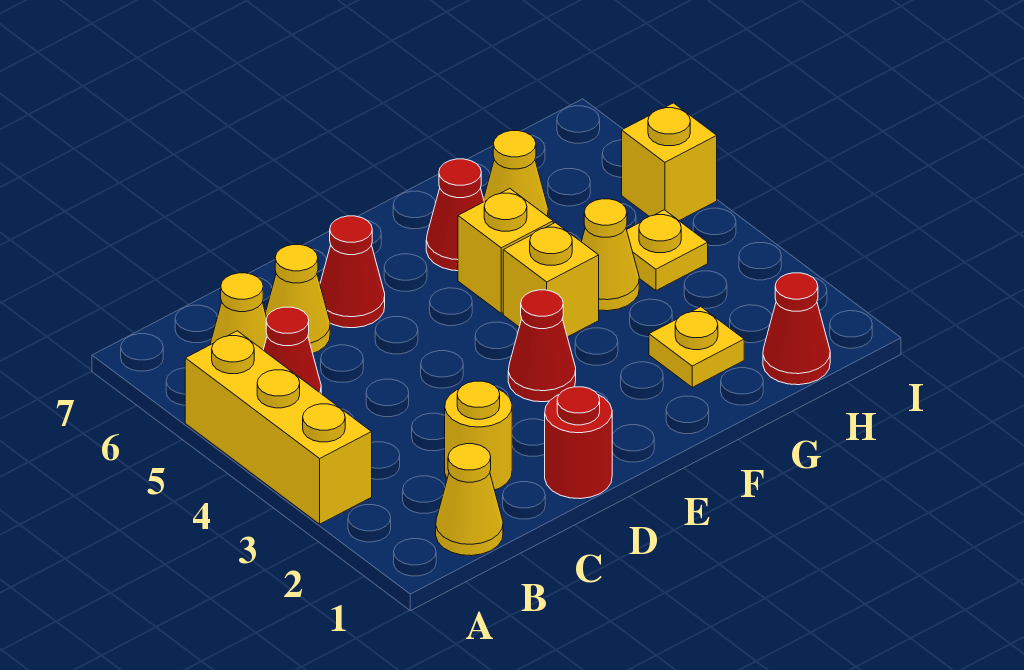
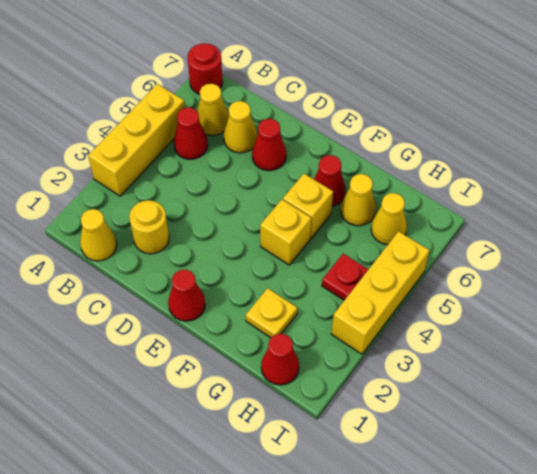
red round brick D1 level 1 -> red round brick A7 level 1
red cone E3 level 1 -> red cone E1 level 1
yellow cone G4 level 1 -> yellow cone H6 level 1
yellow plate H4 level 1 -> red plate H4 level 1
yellow brick I5 level 1 -> yellow brick I3:I5 level 1

